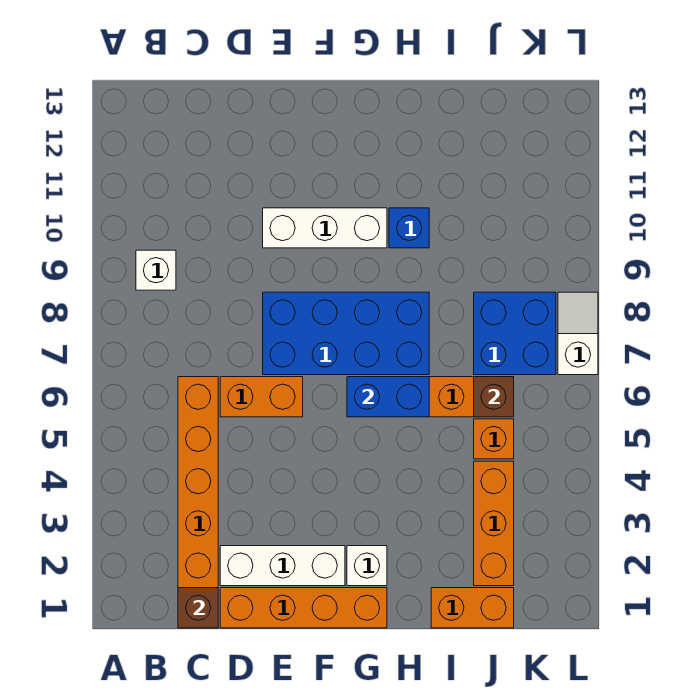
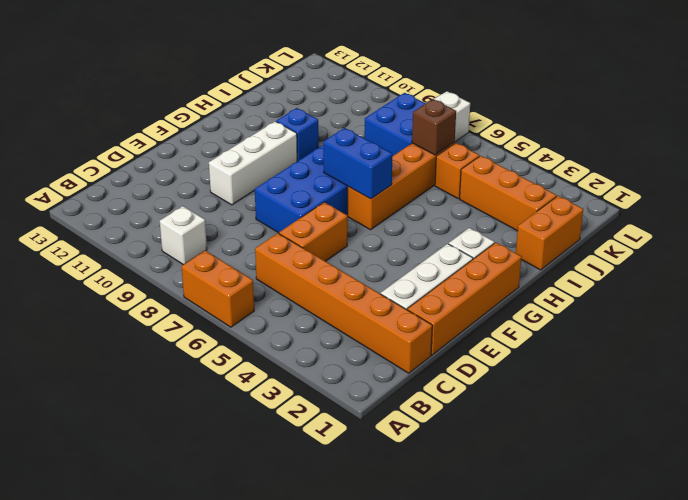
none -> orange brick A6:A7 level 1
brown brick C1 level 2 -> none
blue brick G6:H6 level 2 -> blue brick G6:G7 level 2

